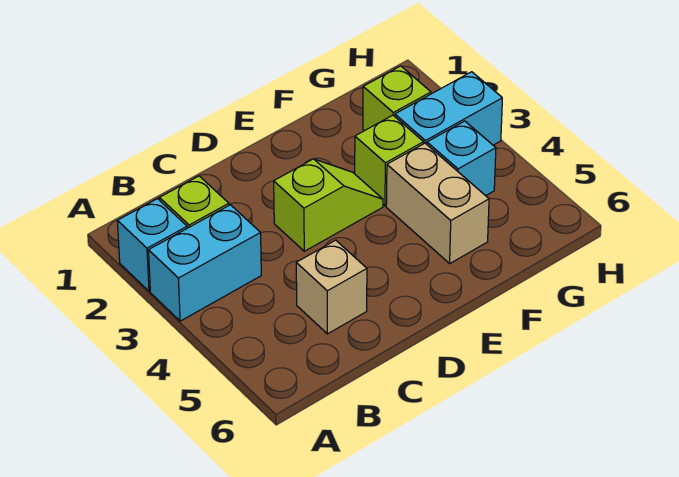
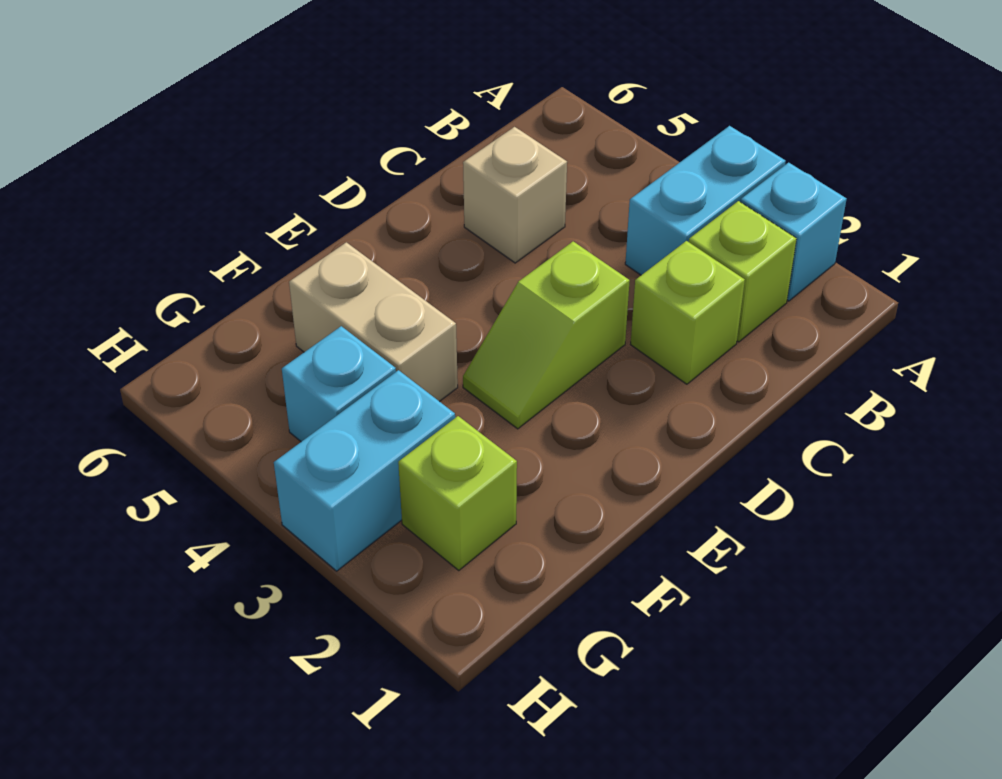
lime brick F3 level 1 -> lime brick C2 level 1

